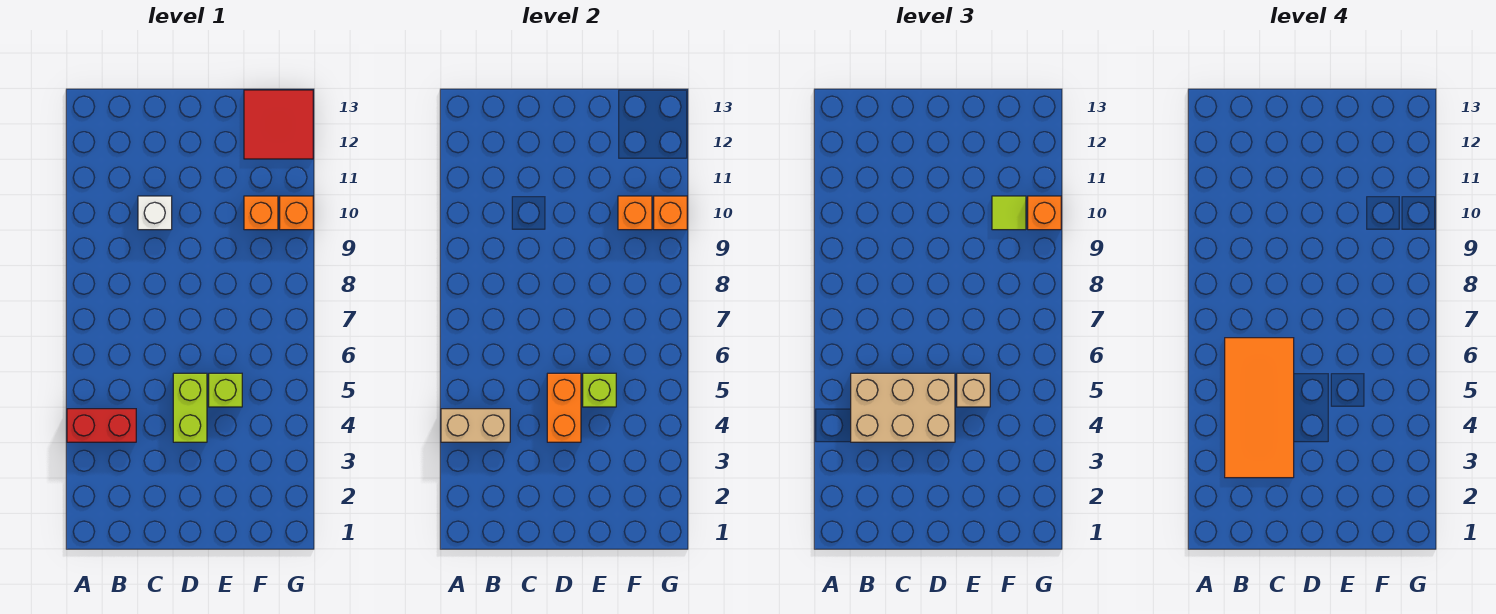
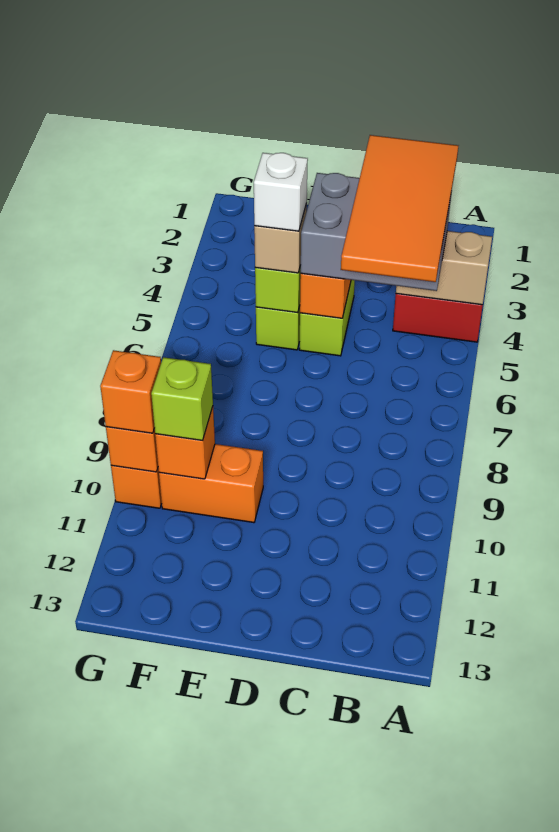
tan brick B4:D5 level 3 -> grey brick B4:D5 level 3
white brick C10 level 1 -> white brick E5 level 4
orange brick F10 level 1 -> orange brick E10:F10 level 1
lime tile F10 level 3 -> lime brick F10 level 3
red tile F12:G13 level 1 -> none

